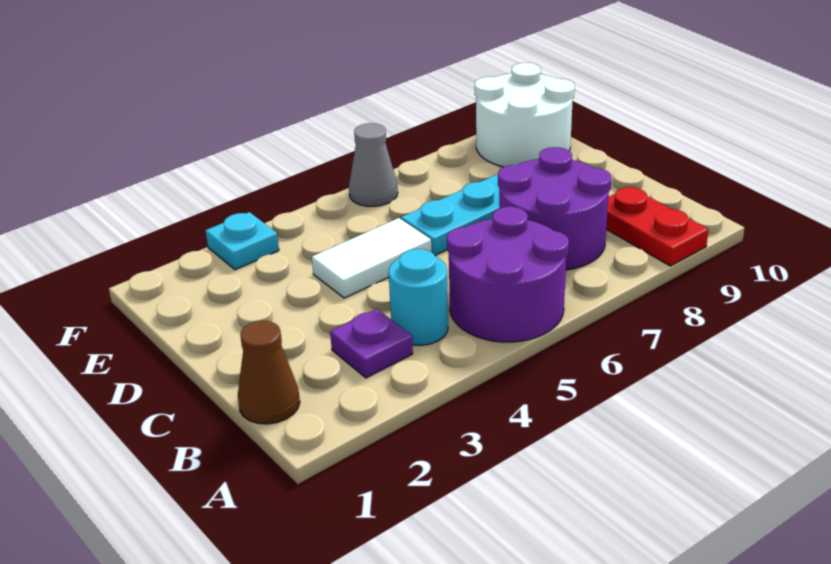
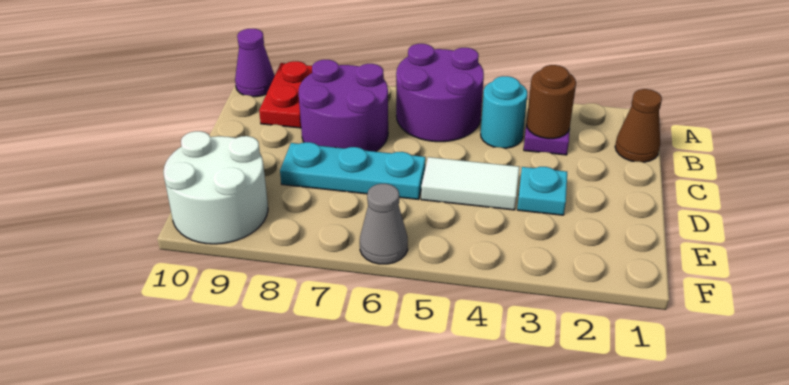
none -> purple cone A10 level 1
none -> brown round brick B3 level 2
cyan plate F3 level 1 -> cyan plate D3 level 1

